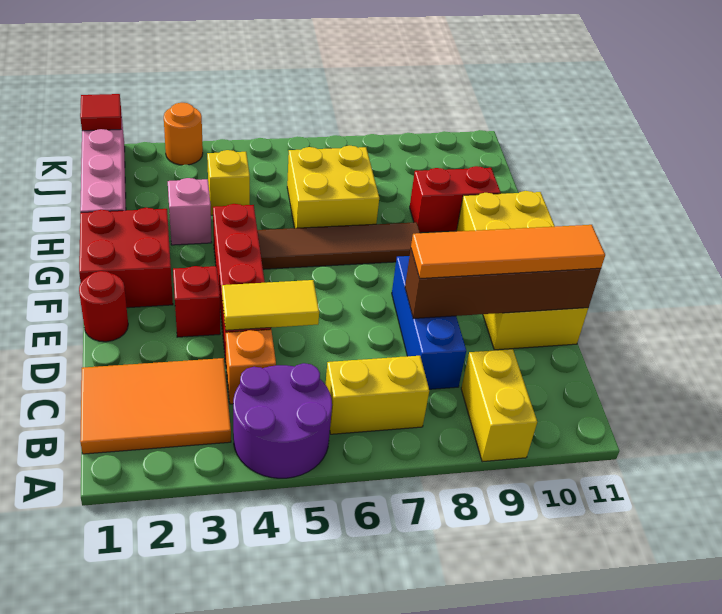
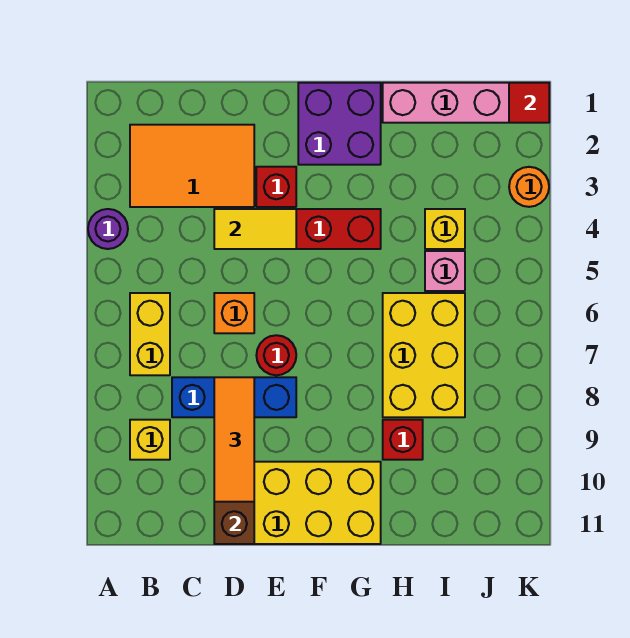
purple round brick A4:B5 level 1 -> purple round brick A4 level 1
yellow brick A9:B9 level 1 -> yellow brick B9 level 1
orange tile B1:C3 level 1 -> orange tile B2:D3 level 1
orange brick C4 level 1 -> orange brick D6 level 1
yellow tile D4:D5 level 2 -> yellow tile D4:E4 level 2
orange tile D8:D11 level 3 -> orange tile D8:D10 level 3
red round brick E1 level 1 -> red round brick E7 level 1
red brick F1:G2 level 1 -> purple brick F1:G2 level 1
brown tile G5:G8 level 1 -> none
pink brick H3 level 1 -> pink brick I5 level 1
yellow brick H6:I7 level 1 -> yellow brick H6:I8 level 1
red brick H9:H10 level 1 -> red brick H9 level 1

